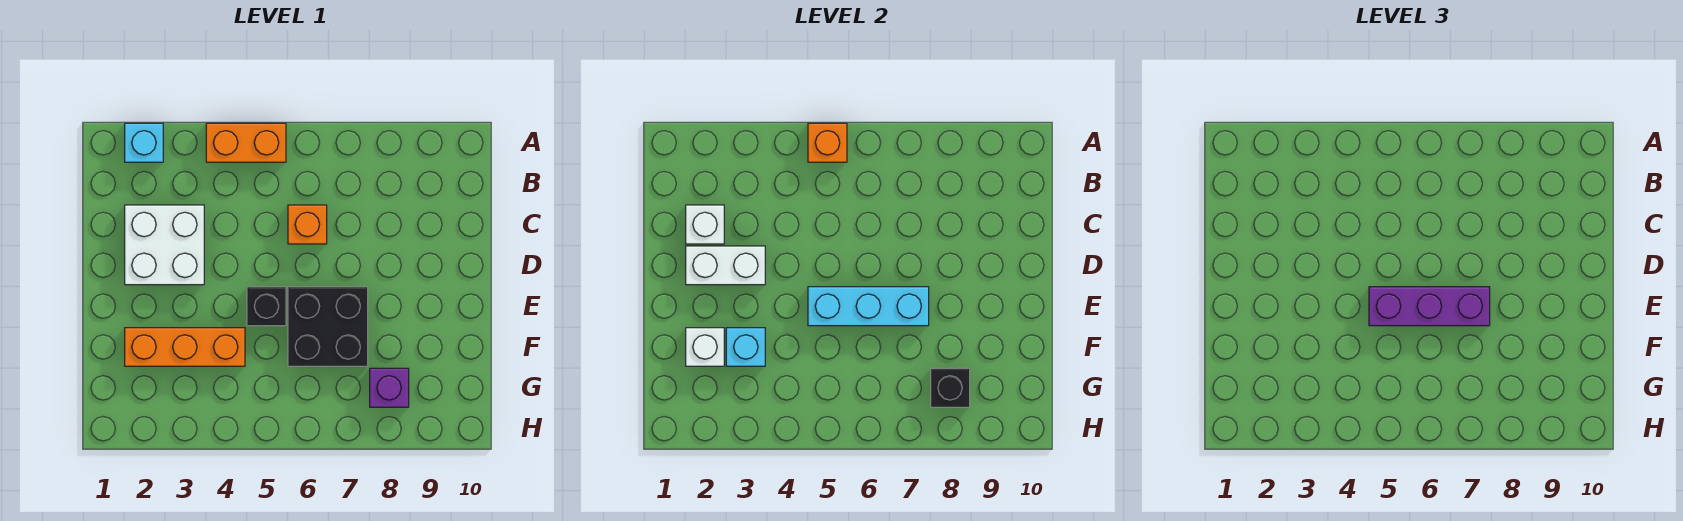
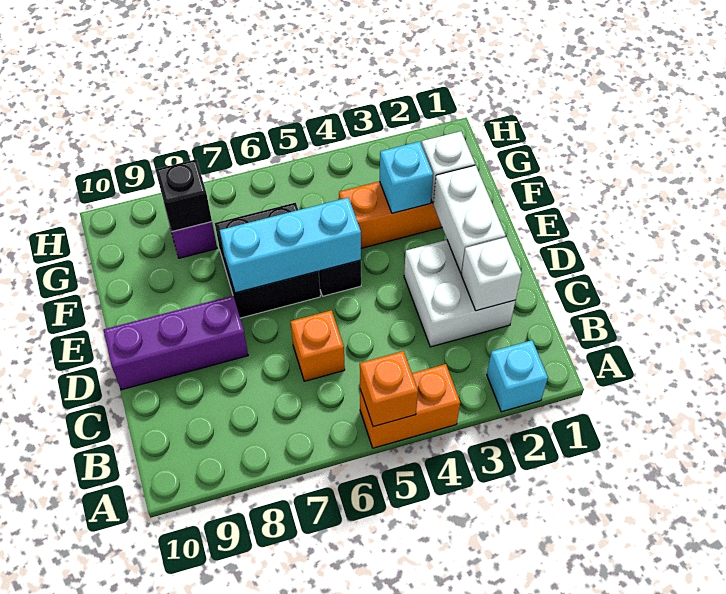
white brick D2:D3 level 2 -> white brick D2:E2 level 2
purple brick E5:E7 level 3 -> purple brick D8:D10 level 1

